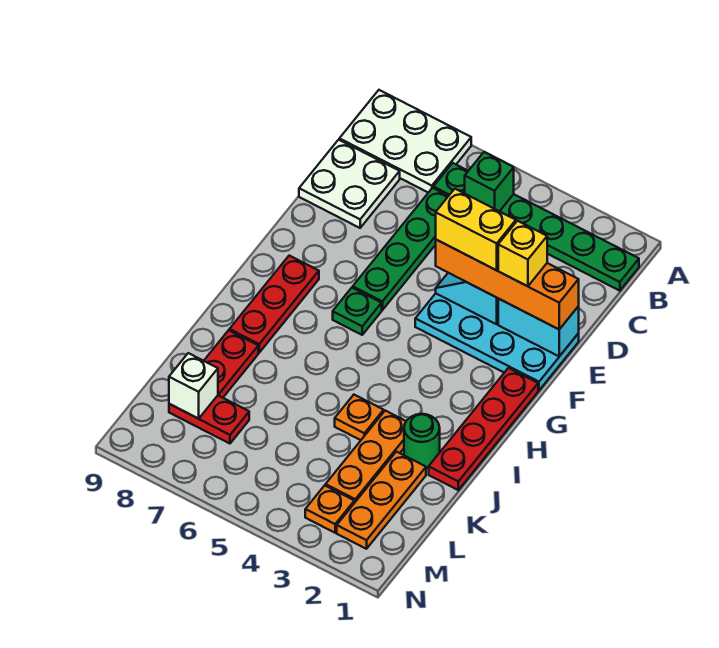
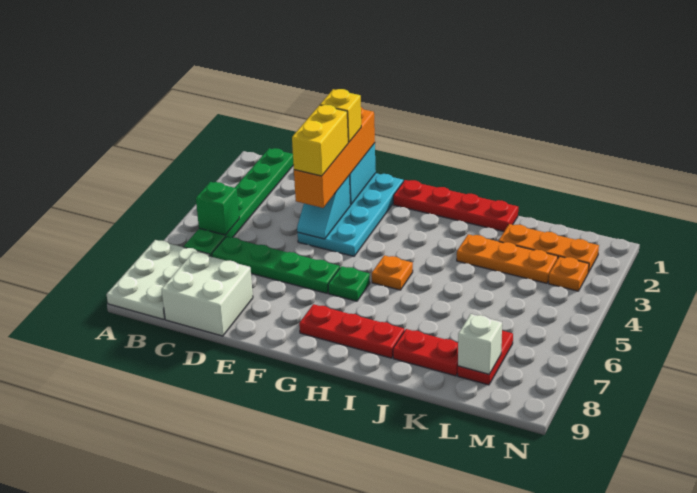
white plate C8:D9 level 1 -> white brick C8:D9 level 1
green round brick J2 level 1 -> none
orange plate J4 level 1 -> orange plate H5 level 1

